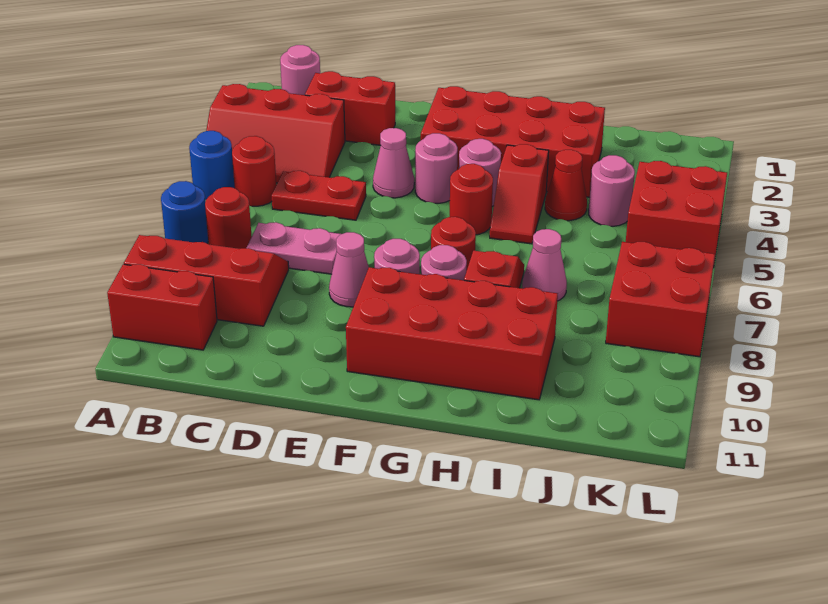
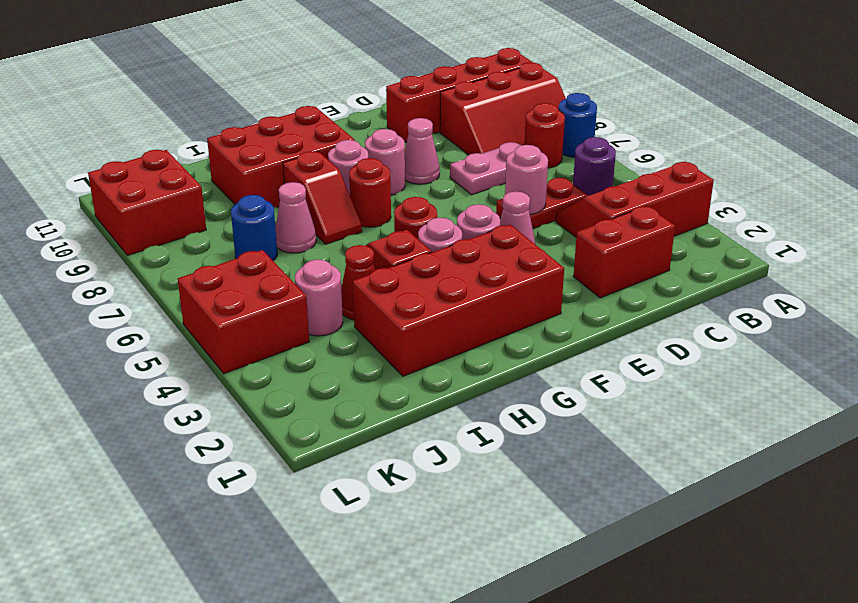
blue round brick A5 level 1 -> blue round brick J7 level 1
red brick A10:B10 level 1 -> red brick A10:D10 level 1
pink round brick B1 level 1 -> pink round brick D5 level 2
red round brick B5 level 1 -> purple round brick B5 level 1
red brick F9:I10 level 1 -> red brick G9:I10 level 1
red brick K7:L8 level 1 -> red brick K9:L10 level 1

